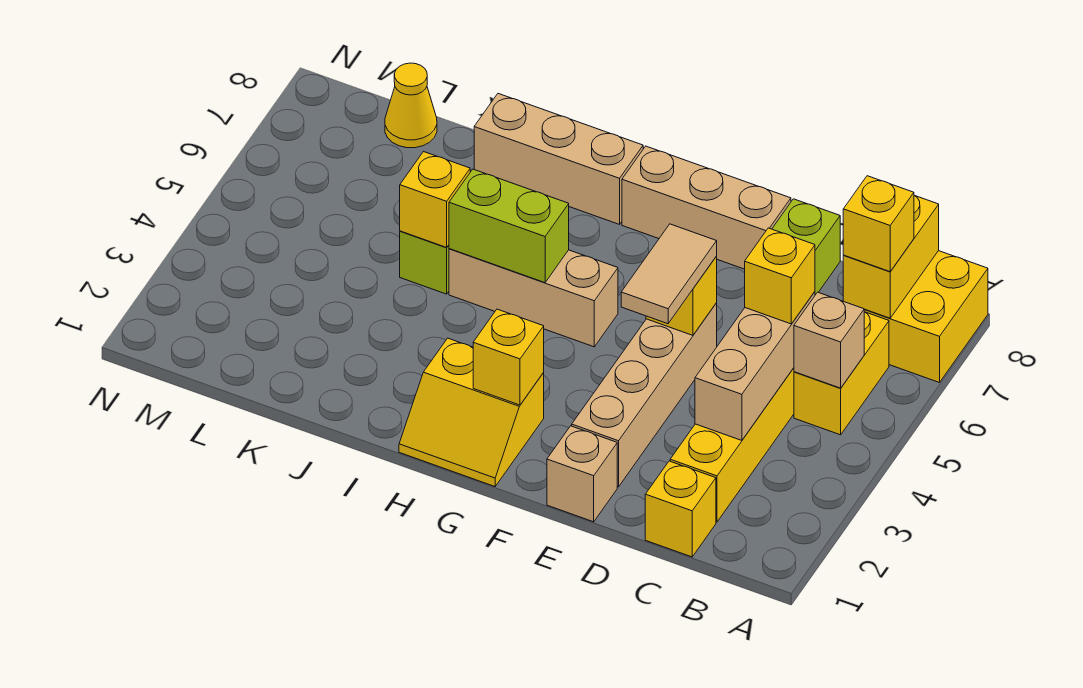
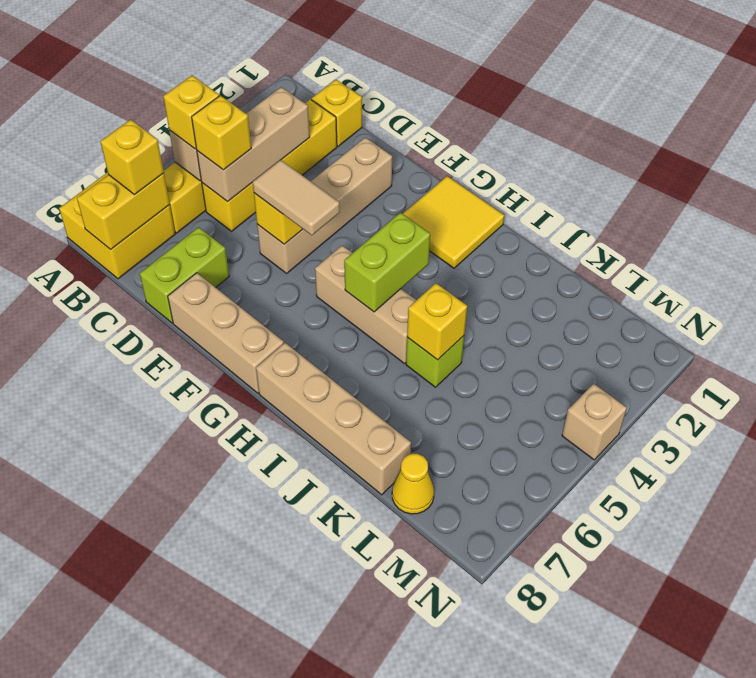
tan brick E1 level 1 -> tan brick N4 level 1
tan tile E4:E5 level 3 -> tan tile E5:F5 level 3
yellow slope G1:H2 level 1 top 2 -> yellow tile G1:H2 level 1
yellow brick G2 level 2 -> yellow brick B5 level 3
lime brick H5:I5 level 2 -> lime brick H4:H5 level 2
tan brick H8:J8 level 1 -> tan brick H8:K8 level 1

